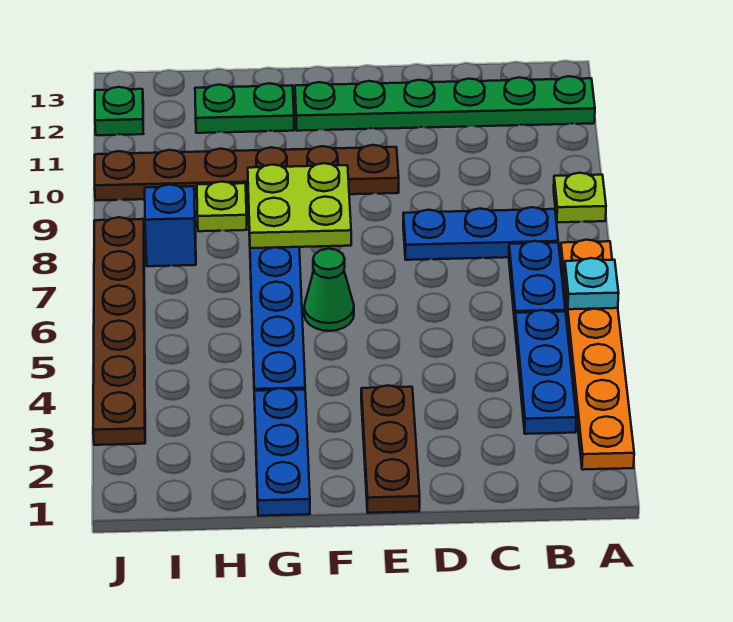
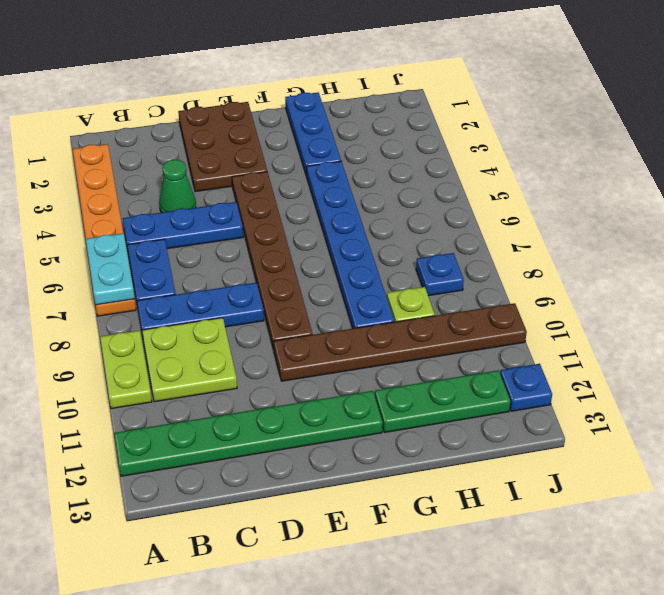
cyan plate A6 level 2 -> cyan plate A6:A7 level 2
lime plate A9 level 1 -> lime plate A9:A10 level 1
blue plate B3:B5 level 1 -> blue plate B5:D5 level 1
brown plate E1:E3 level 1 -> brown plate D1:E3 level 1
green cone F6 level 1 -> green cone C4 level 1
lime plate F8:G9 level 2 -> lime plate B9:C10 level 1
green plate G12:H12 level 1 -> green plate G12:I12 level 1
blue brick I8 level 1 -> blue plate I8 level 1
brown plate J3:J8 level 1 -> brown plate E4:E9 level 1
green plate J12 level 1 -> blue plate J12 level 1

